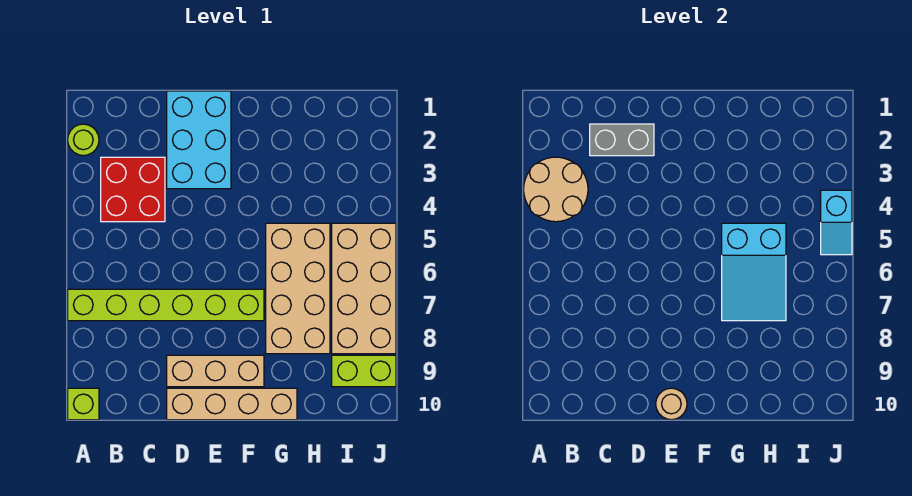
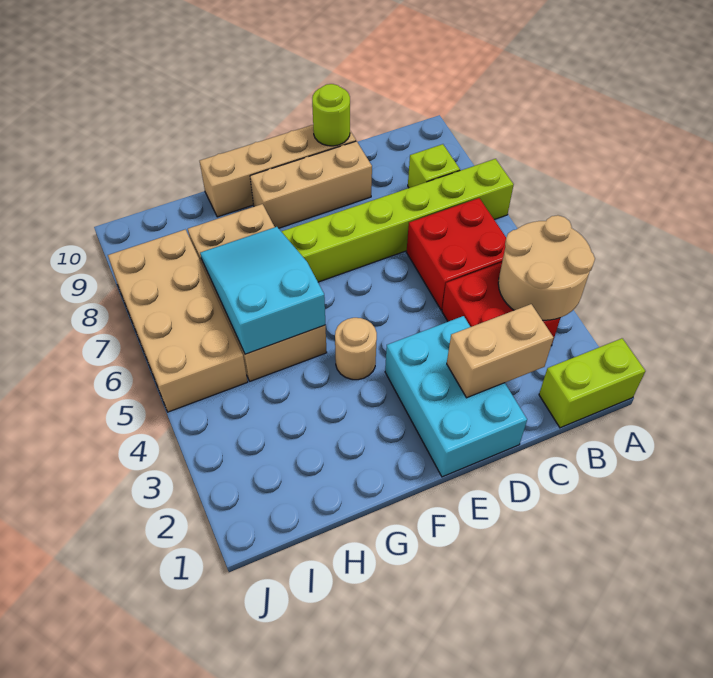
lime round brick A2 level 1 -> lime round brick D10 level 2
lime brick A10 level 1 -> lime brick B8 level 1
none -> red brick B5:C6 level 1
grey brick C2:D2 level 2 -> tan brick C2:D2 level 2
tan round brick E10 level 2 -> tan round brick F4 level 1
lime brick I9:J9 level 1 -> lime brick A1:B1 level 1
cyan slope J4:J5 level 2 top 4 -> none

